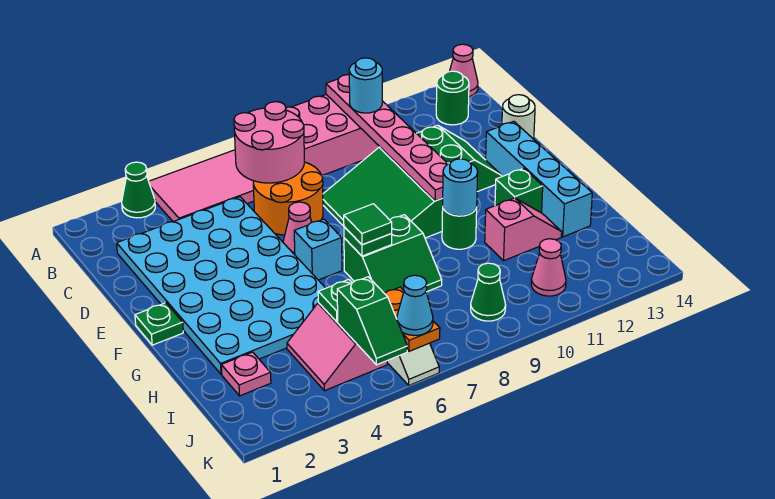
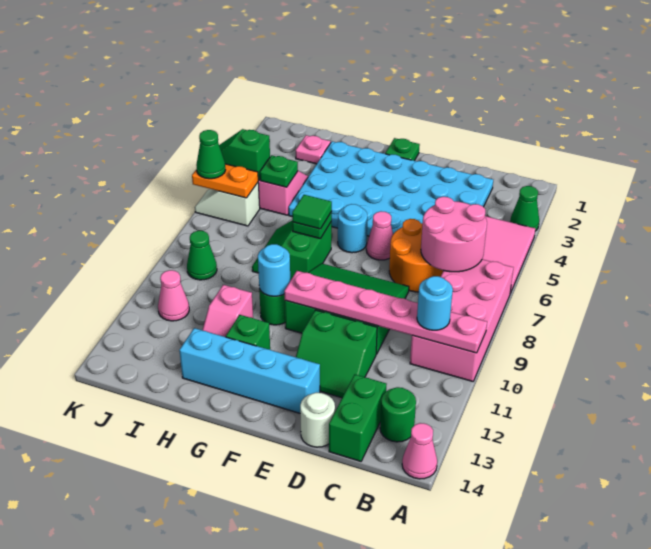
none -> green brick C13:C14 level 1
cyan brick F6 level 1 -> cyan round brick F6 level 1
cyan cone K6 level 3 -> green cone K6 level 3

